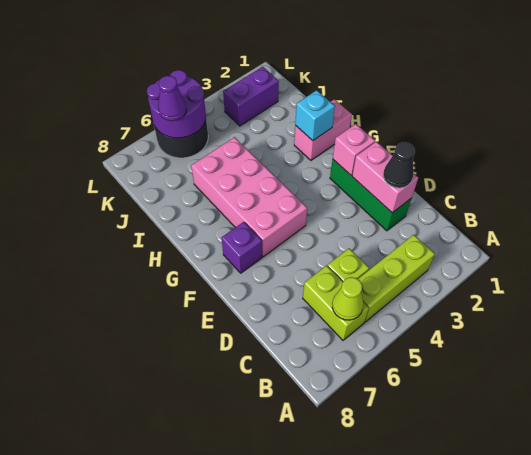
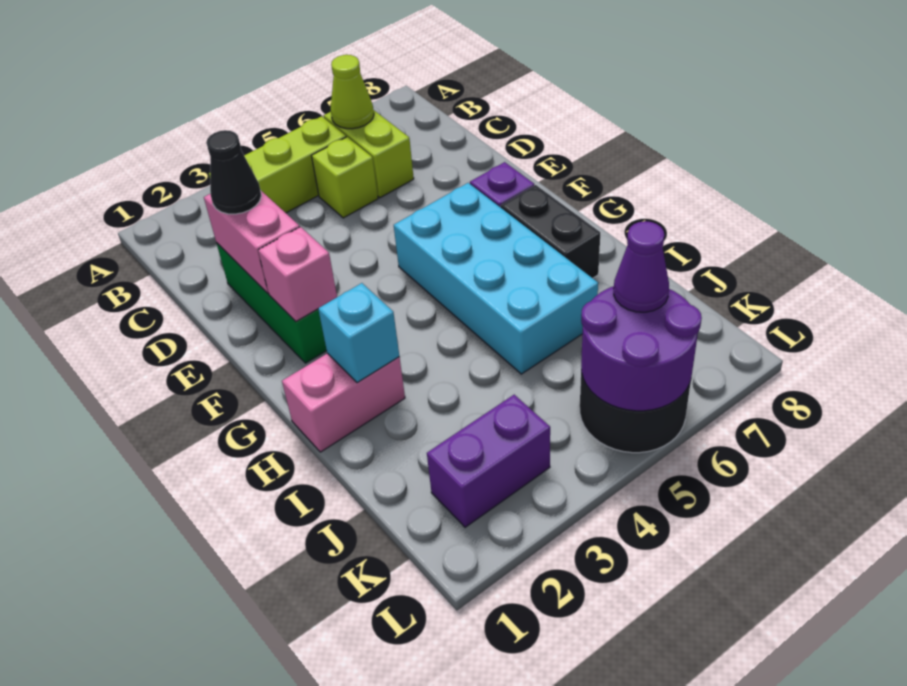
pink brick F5:I6 level 1 -> cyan brick F5:I6 level 1
none -> black brick G7:H7 level 1

